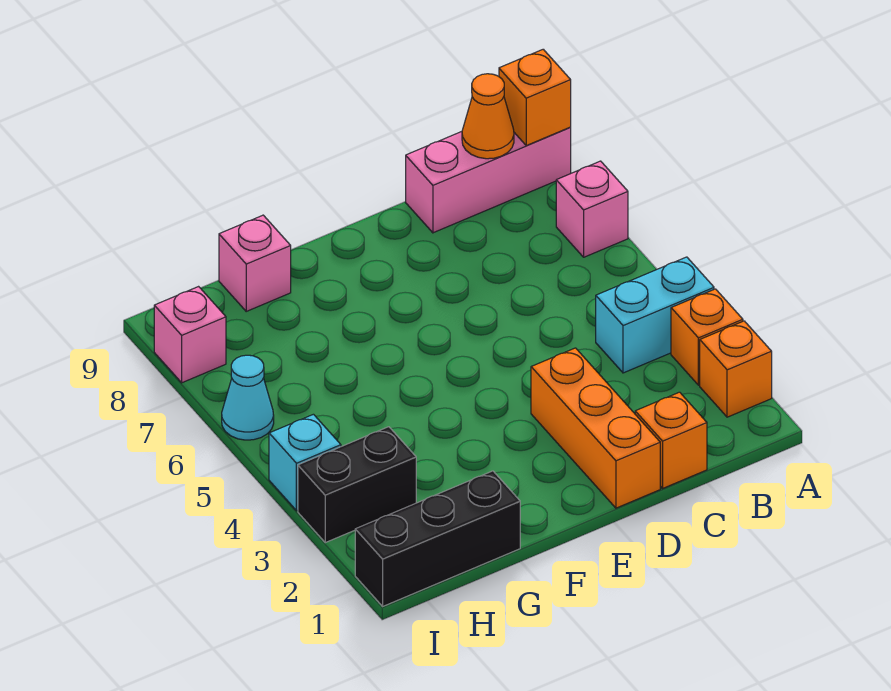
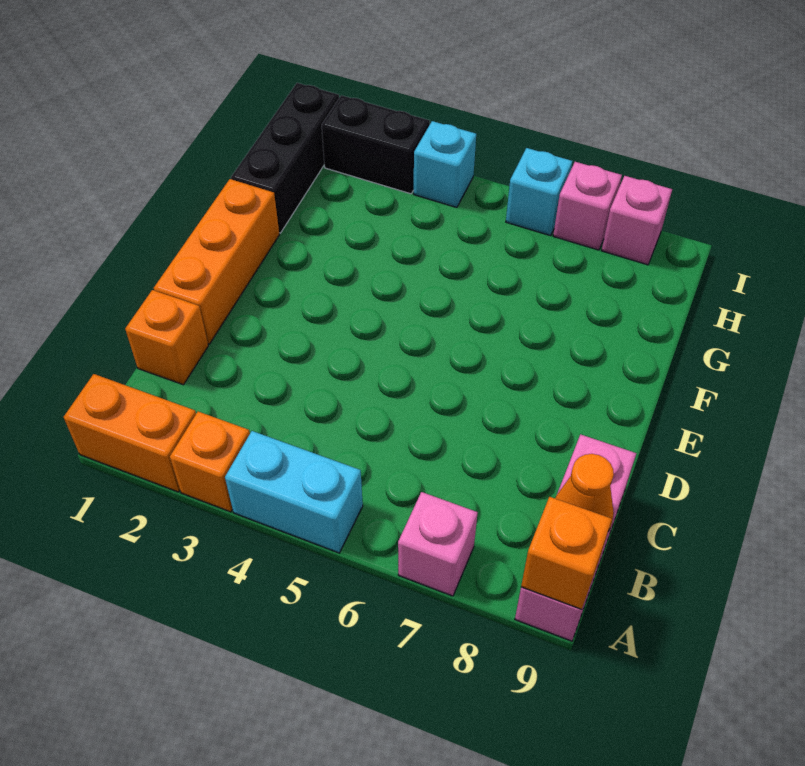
orange brick A2 level 1 -> orange brick A1:A2 level 1
cyan brick A4:B4 level 1 -> cyan brick A4:A5 level 1
orange brick D1:D3 level 1 -> orange brick D1:F1 level 1
pink brick G9 level 1 -> pink brick I7 level 1
black brick H3:I3 level 1 -> black brick I2:I3 level 1
cyan cone I6 level 1 -> cyan brick I6 level 1

